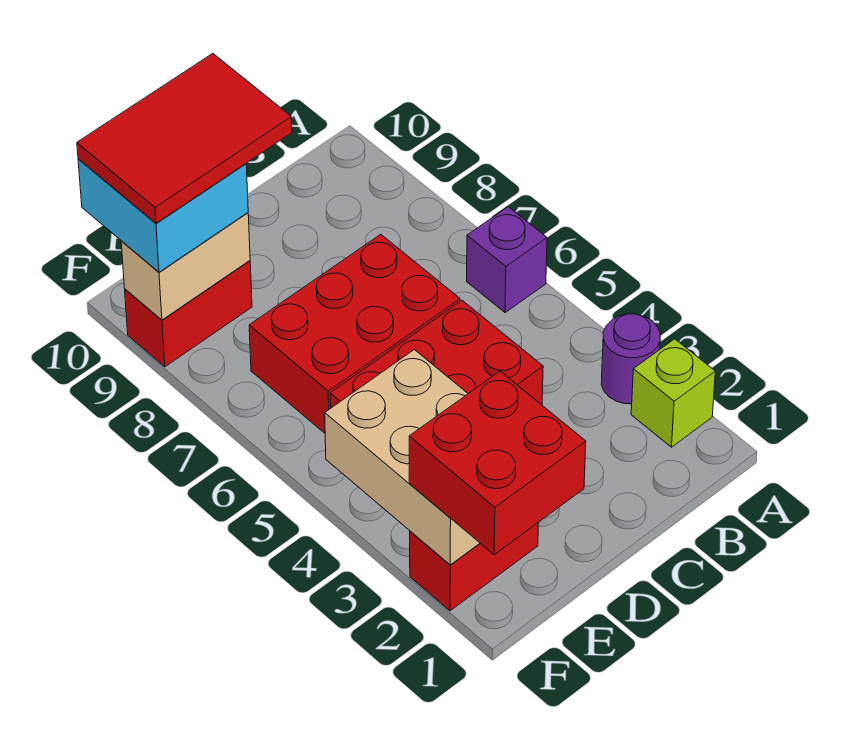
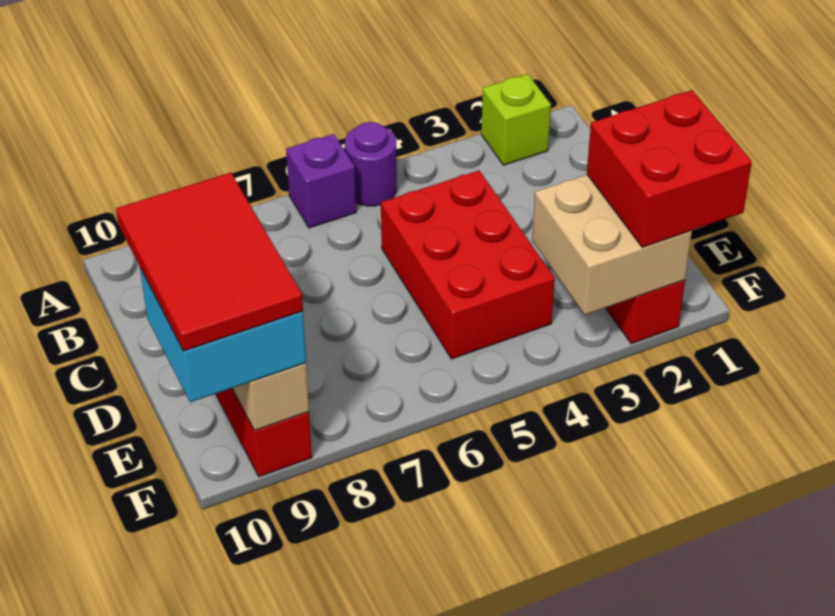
purple round brick A3 level 1 -> purple round brick A5 level 1
red brick C6:E7 level 1 -> none
tan brick E2:F4 level 2 -> tan brick E2:F3 level 2

